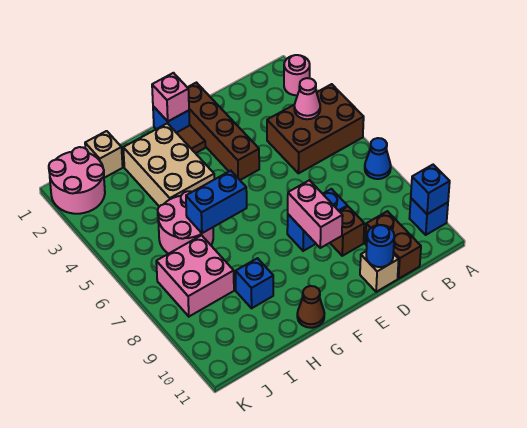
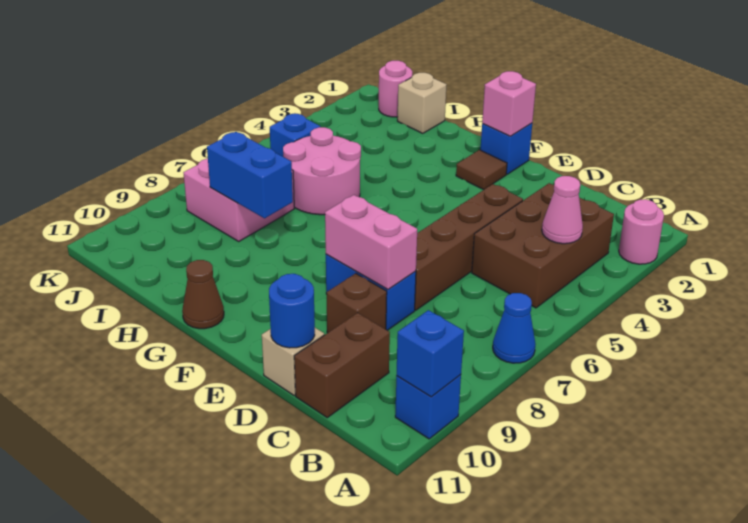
brown brick A4:C5 level 1 -> brown brick B3:C5 level 1
brown brick E1:E4 level 1 -> brown brick D4:D7 level 1
pink brick E8:E9 level 2 -> pink brick D8:E8 level 2
tan brick G2:H4 level 1 -> none
blue brick G6:H6 level 2 -> blue brick H8:I8 level 2
blue brick H9 level 1 -> blue brick J5 level 1
pink round brick J1:K2 level 1 -> pink round brick J1 level 1

